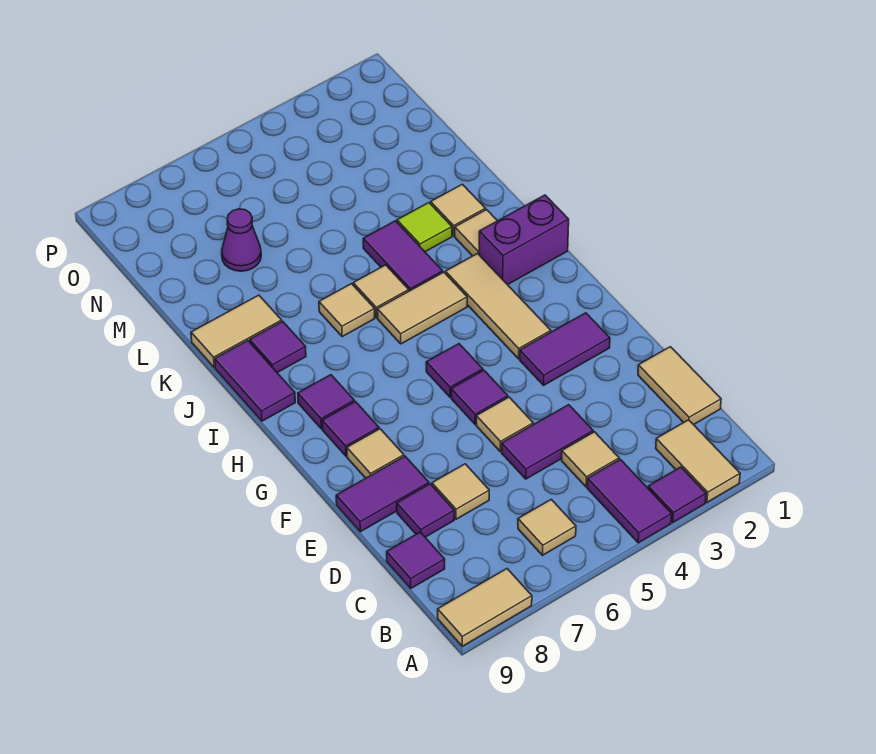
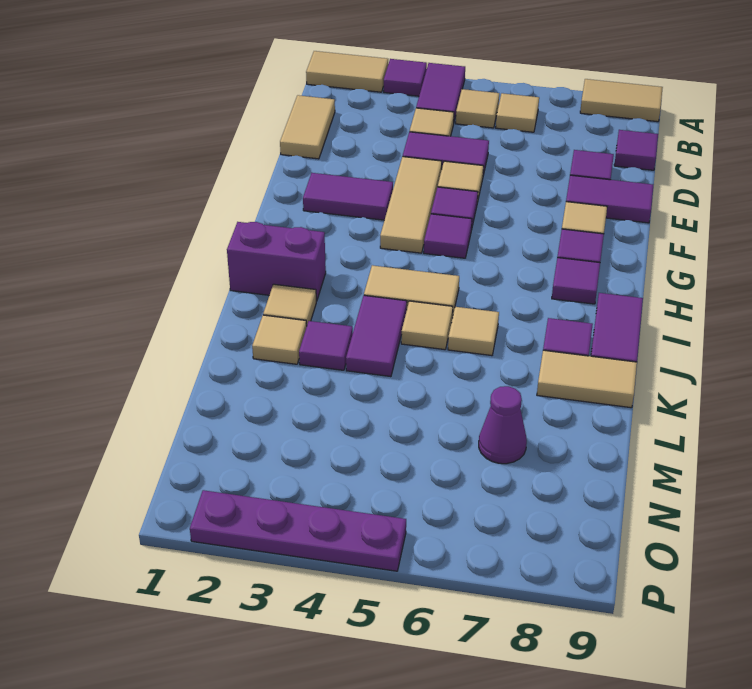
tan tile A2:B2 level 1 -> tan tile A1:A2 level 1
tan tile D7 level 1 -> tan tile B5 level 1
tan tile G3:I3 level 1 -> tan tile E4:G4 level 1
lime tile K3 level 1 -> purple tile K3 level 1
none -> purple plate P2:P5 level 1

